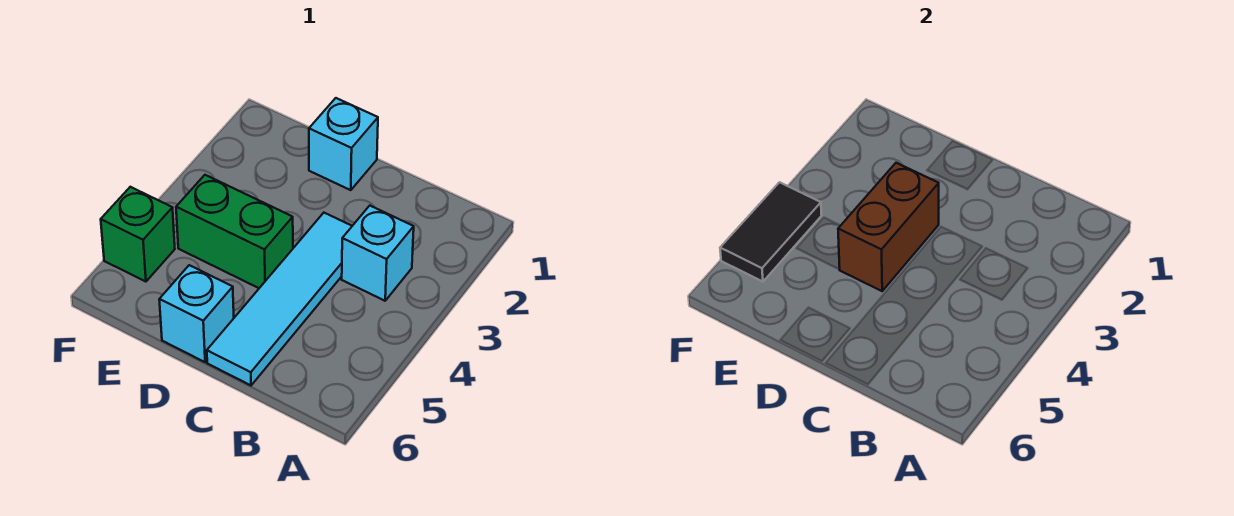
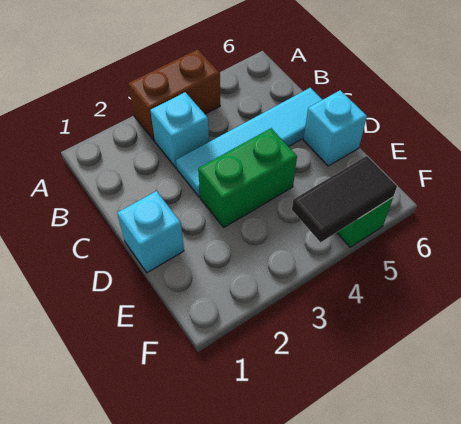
brown brick D3:D4 level 2 -> brown brick A3:A4 level 1
green brick D4:E4 level 1 -> green brick D3:D4 level 1

